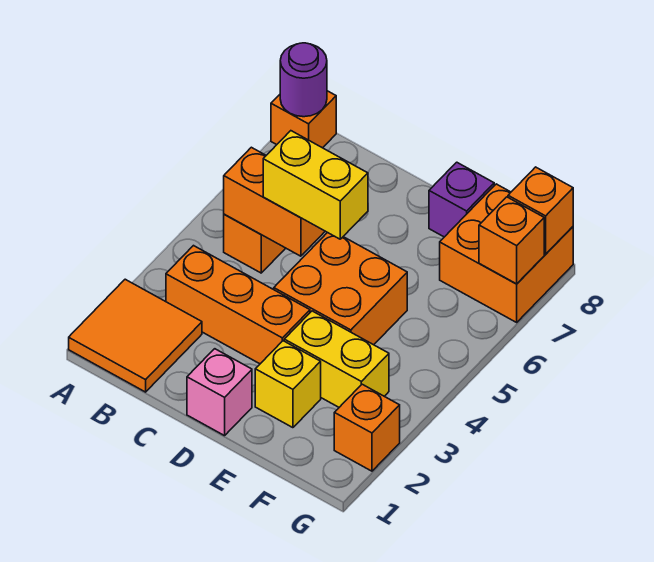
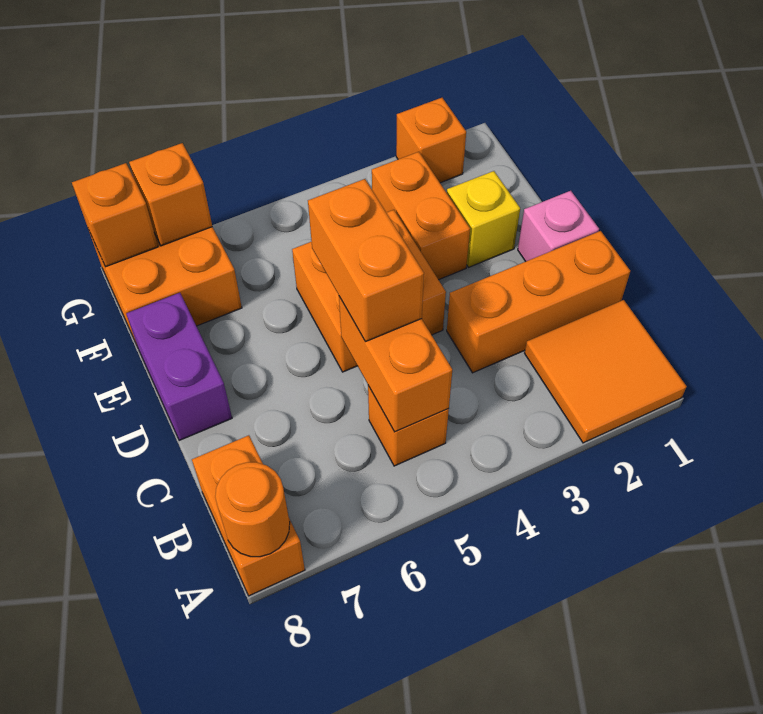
orange brick A8 level 1 -> orange brick A8:B8 level 1
purple round brick A8 level 2 -> orange round brick A8 level 2
orange brick B3:D3 level 1 -> orange brick C1:C3 level 1
yellow brick C5:D5 level 3 -> orange brick C5:D5 level 3
yellow brick E3:F3 level 1 -> orange brick E3:F3 level 1
purple brick E8 level 1 -> purple brick D8:E8 level 1

